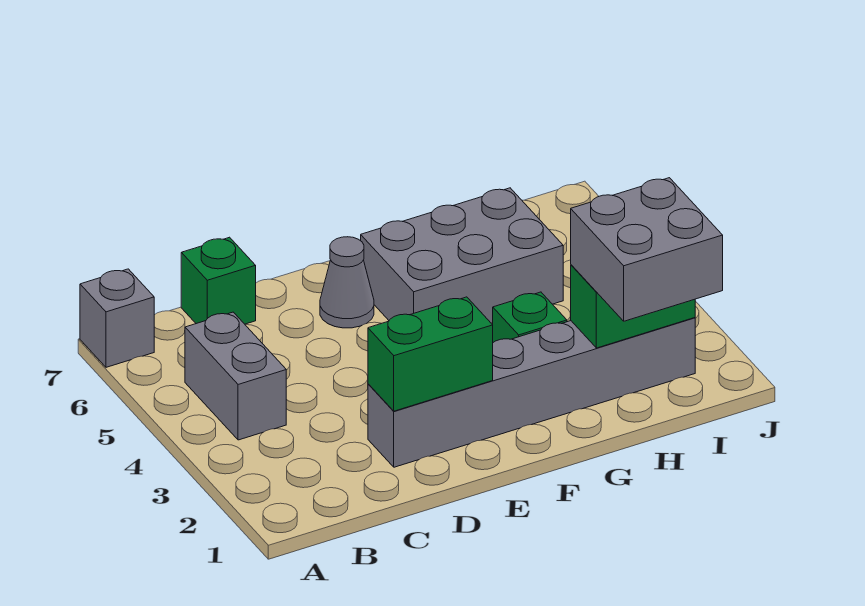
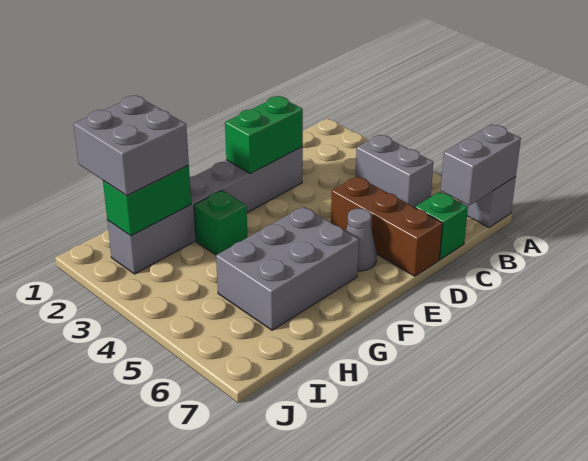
none -> grey brick A7:B7 level 2
none -> brown brick D5:D7 level 1

